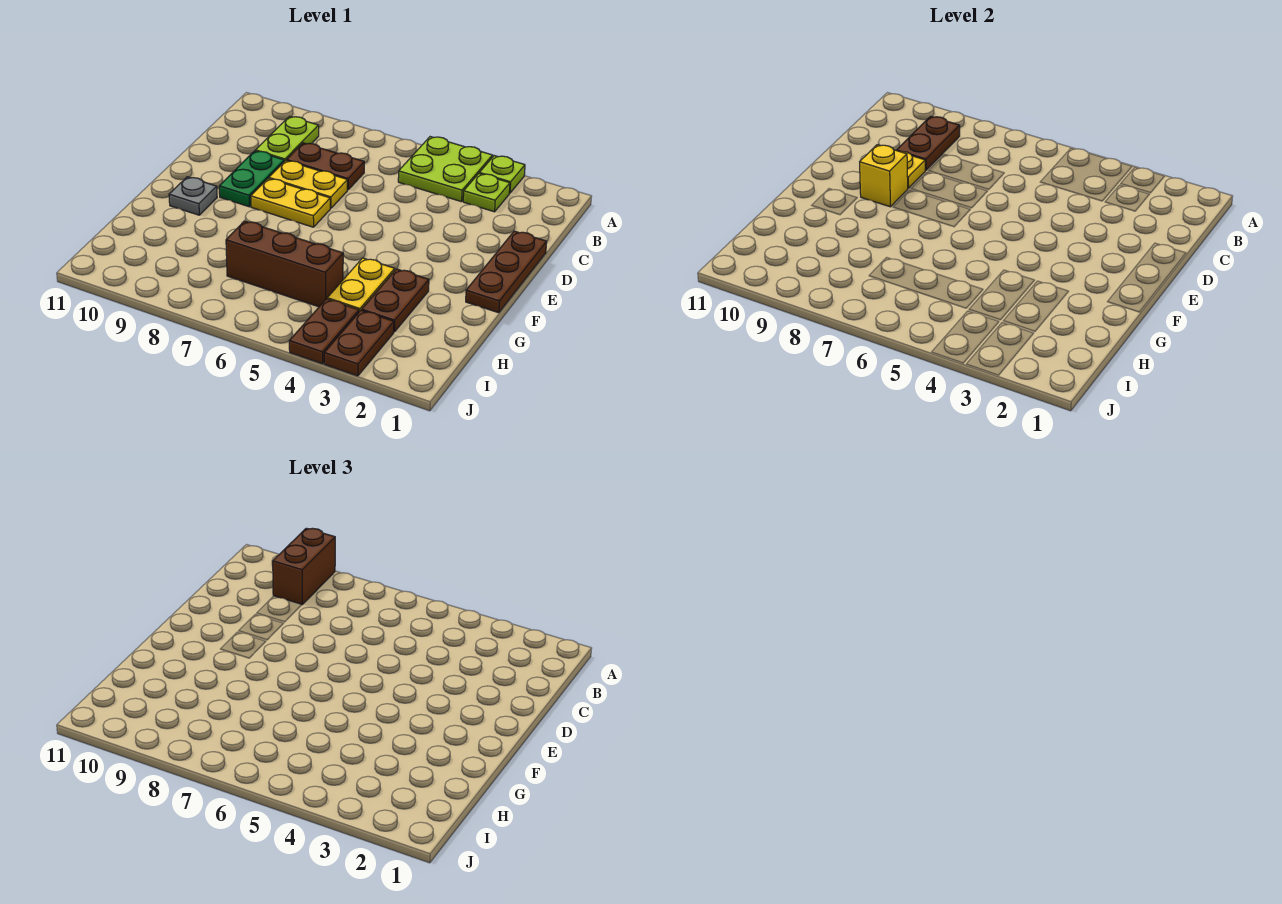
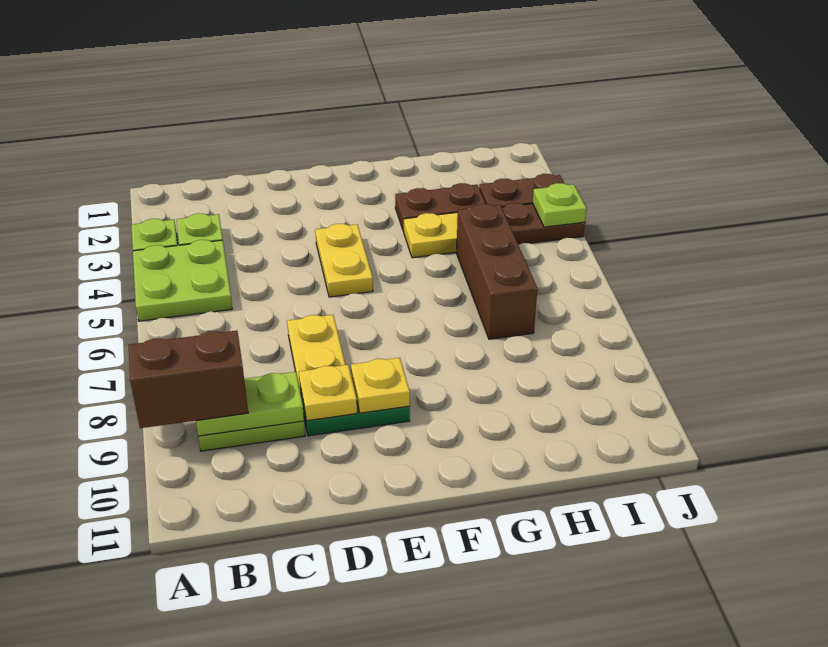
brown plate B9:C9 level 2 -> lime plate B9:C9 level 2
brown plate C7:C8 level 1 -> none
brown plate D1:F1 level 1 -> none
yellow plate E7:E8 level 1 -> yellow plate E4:E5 level 1
yellow brick E9 level 2 -> yellow plate E9 level 2
grey plate F10 level 1 -> none
none -> lime plate J4 level 2

